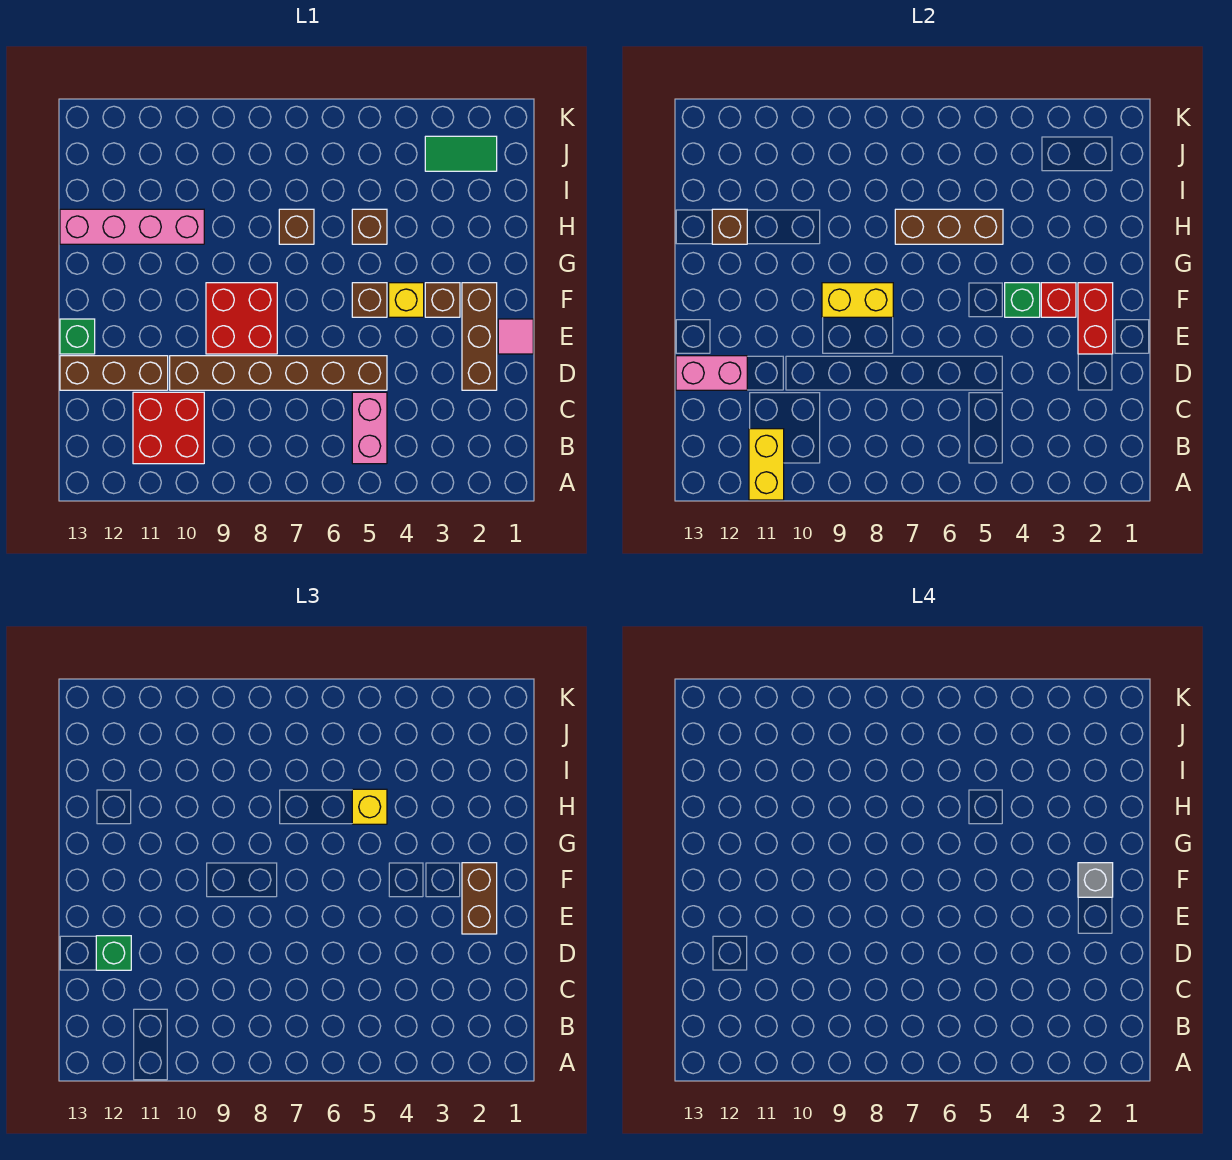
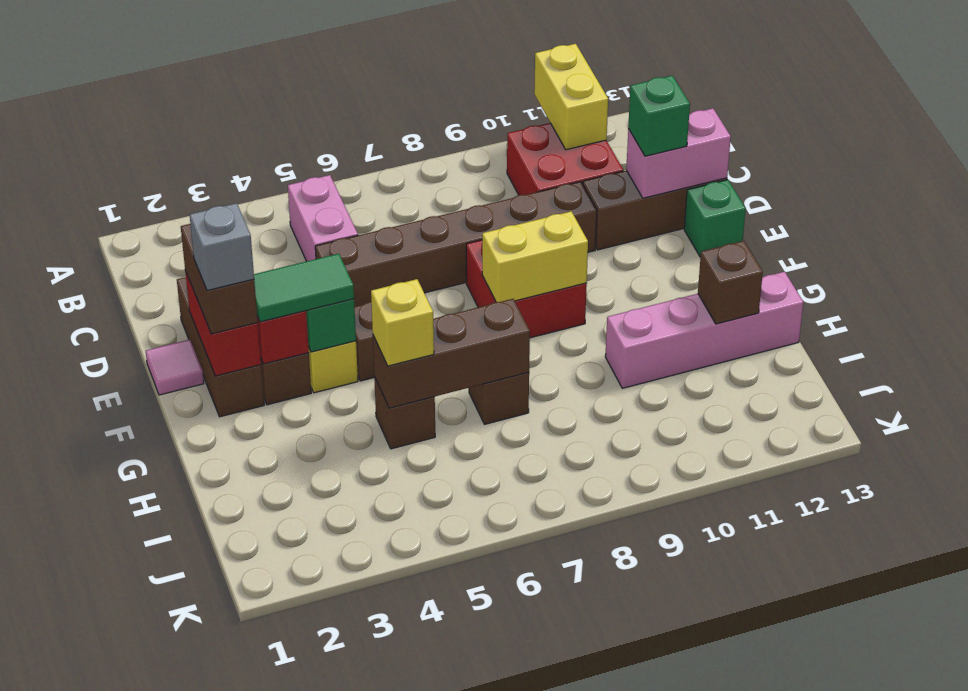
green tile J2:J3 level 1 -> green tile F3:F4 level 3

